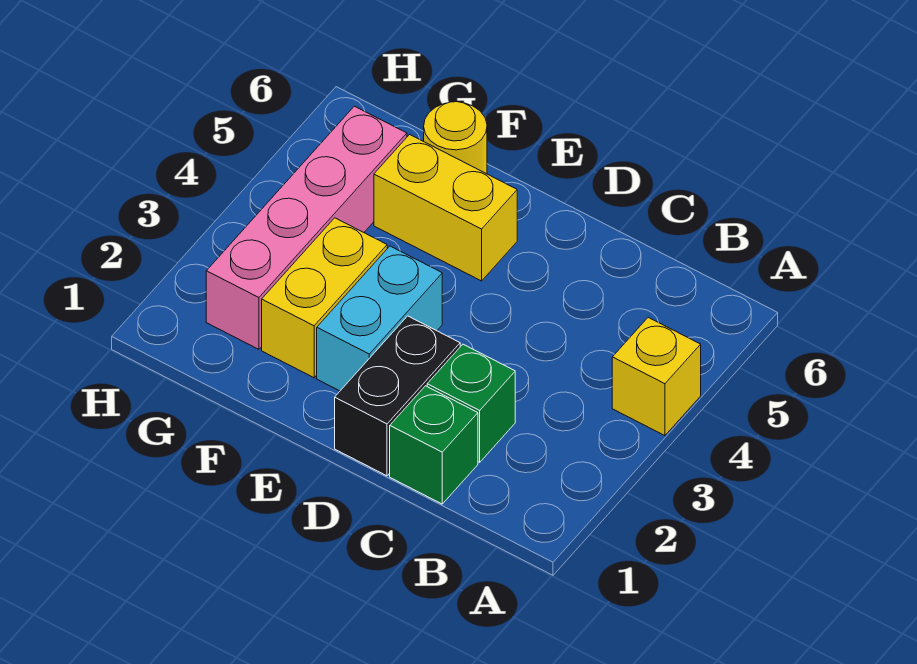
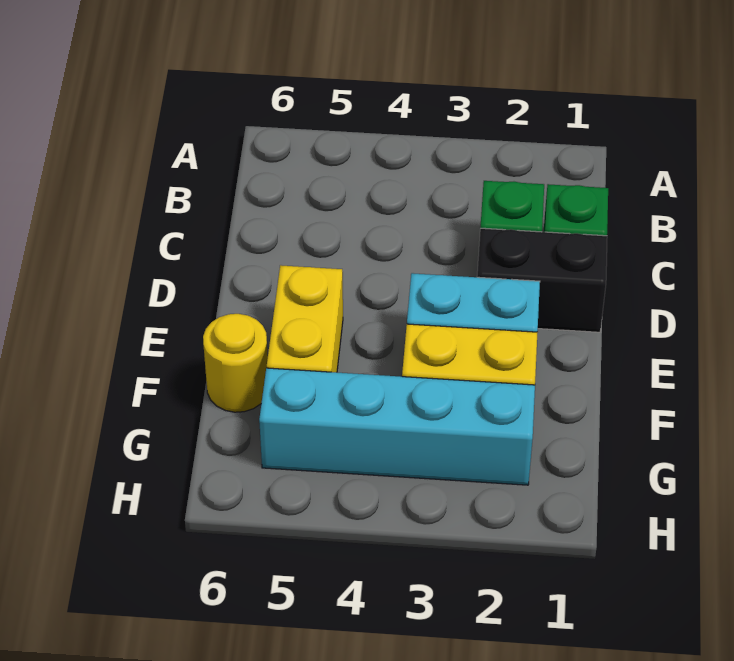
yellow brick A4 level 1 -> none
pink brick G2:G5 level 1 -> cyan brick G2:G5 level 1

